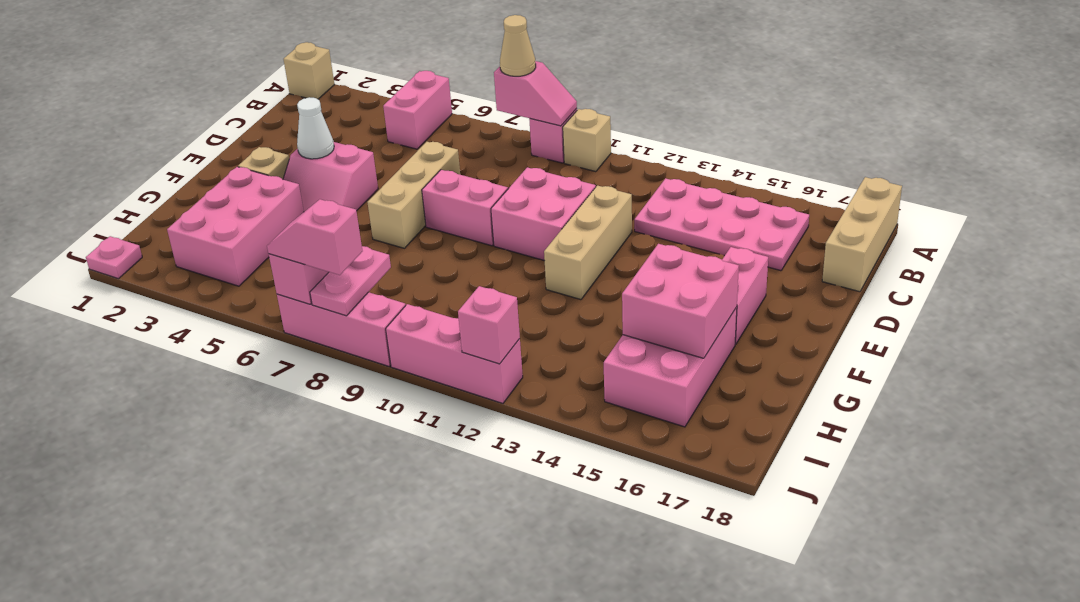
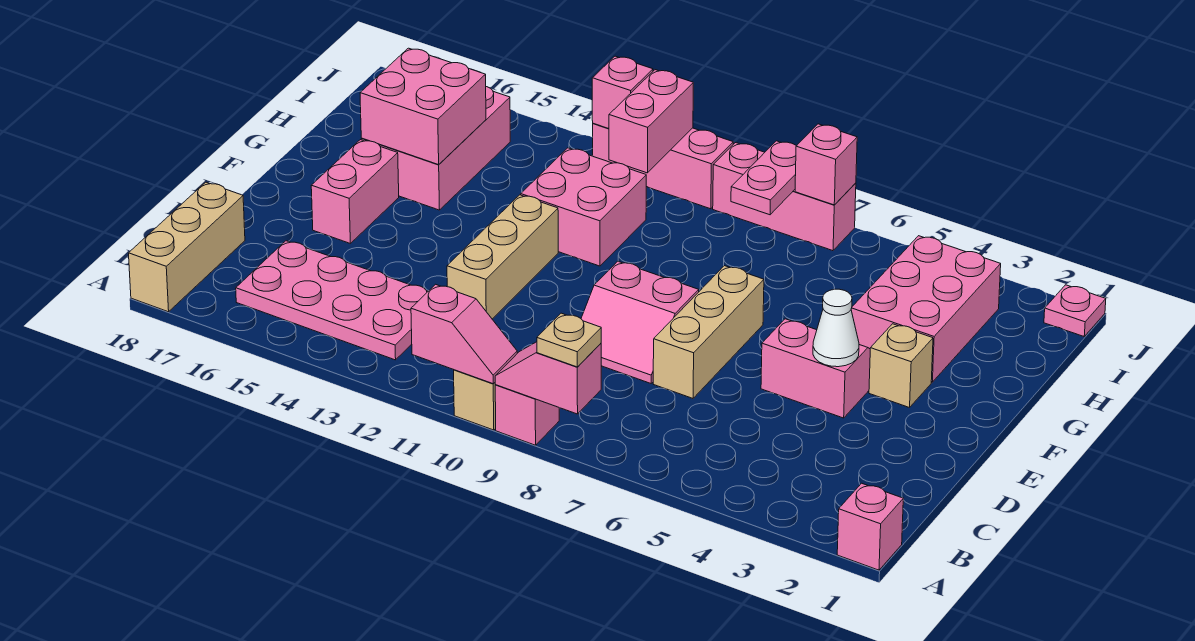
tan brick A1 level 1 -> pink brick A1 level 1
pink brick A5:B5 level 1 -> pink brick I11:J11 level 2
tan cone A8 level 3 -> tan plate A8 level 3
pink brick D10:E11 level 1 -> pink brick G11:H12 level 1
pink slope J7:J8 level 3 top 8 -> pink slope A10:A11 level 2 top 11

